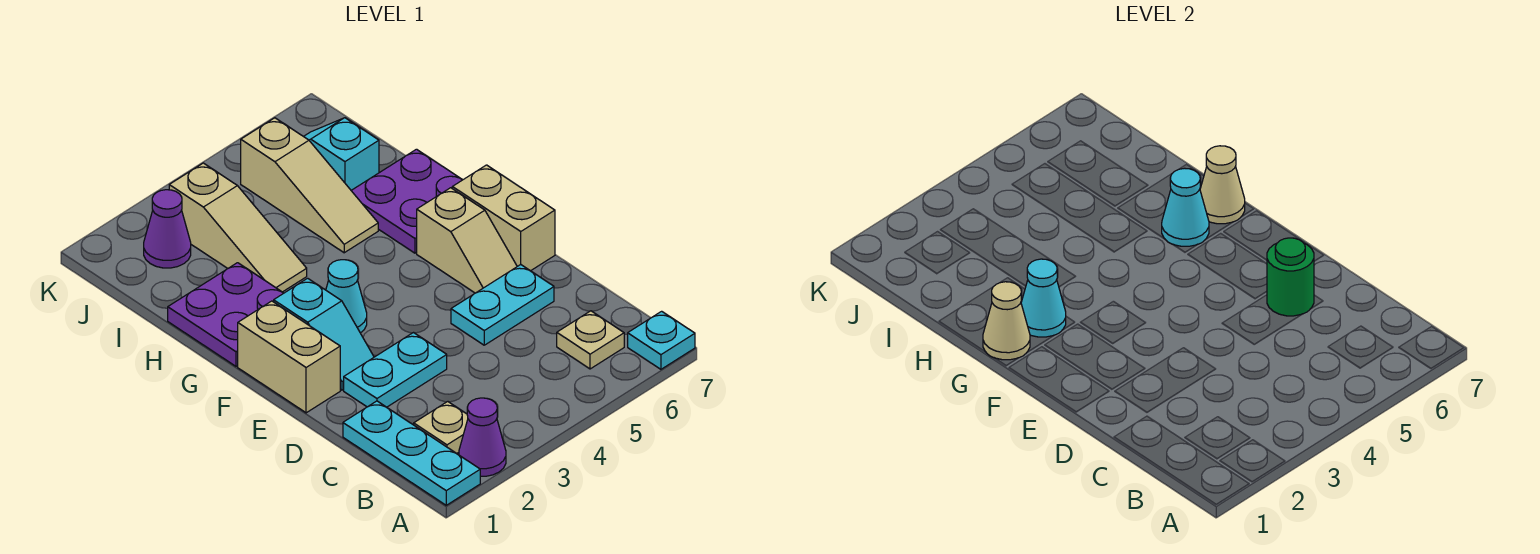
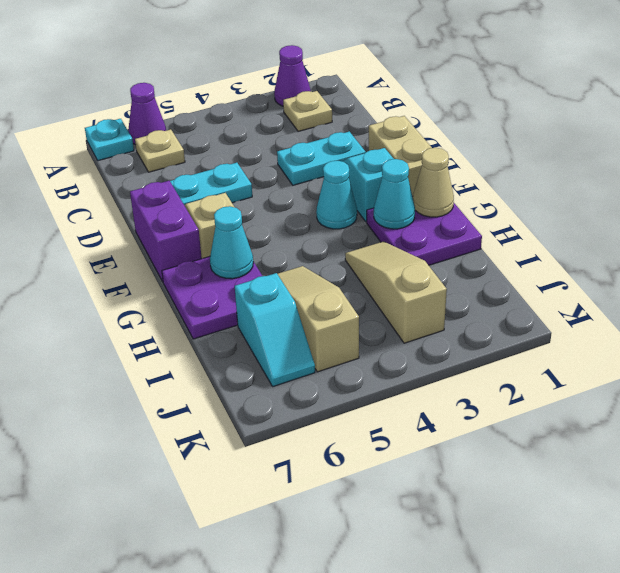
cyan plate A1:C1 level 1 -> none
green round brick D6 level 2 -> none
tan brick E7:F7 level 1 -> purple brick E7:F7 level 1
tan cone G7 level 2 -> none
purple cone J2 level 1 -> purple cone A6 level 1

